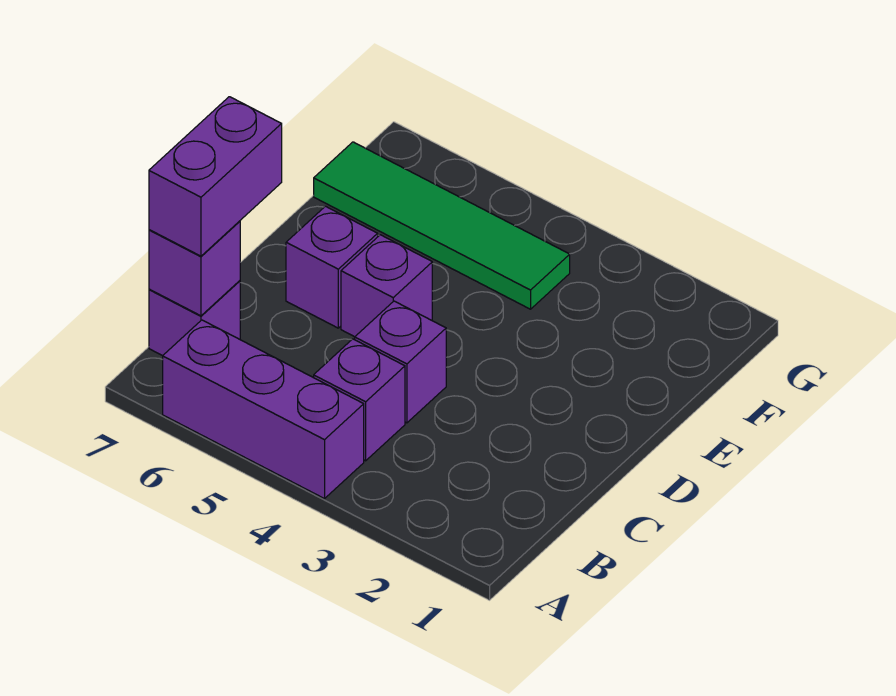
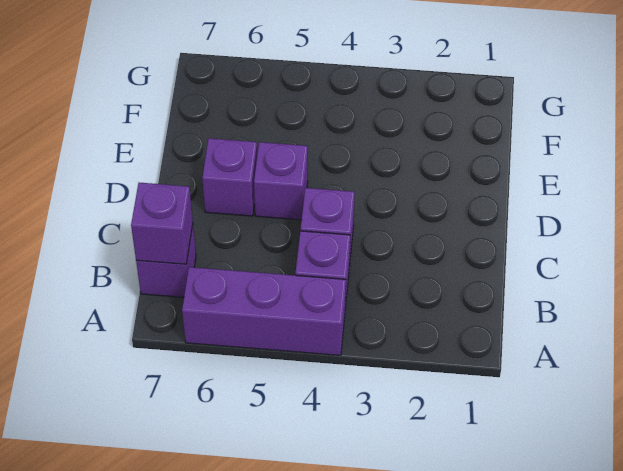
purple brick B7:C7 level 3 -> none
green tile F4:F7 level 1 -> none

